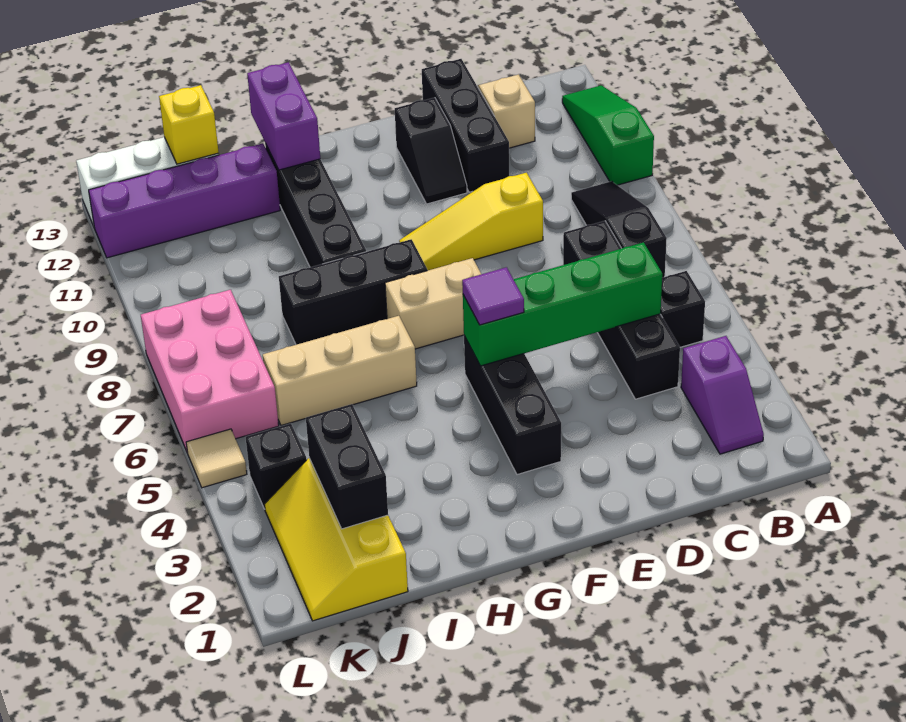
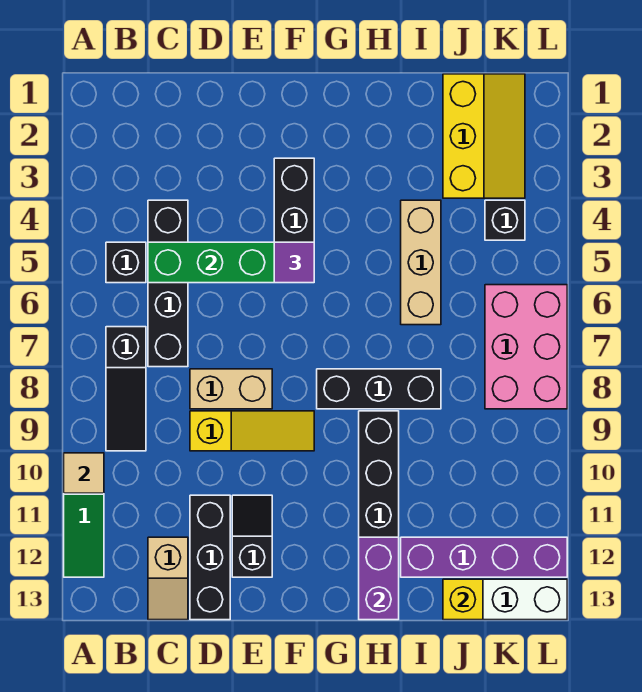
purple slope B2:B3 level 1 top 3 -> none
tan brick F7:G7 level 1 -> tan brick D8:E8 level 1
tan brick H6:J6 level 1 -> tan brick I4:I6 level 1
black brick J2:J3 level 2 -> none
tan tile L5 level 1 -> tan tile A10 level 2

